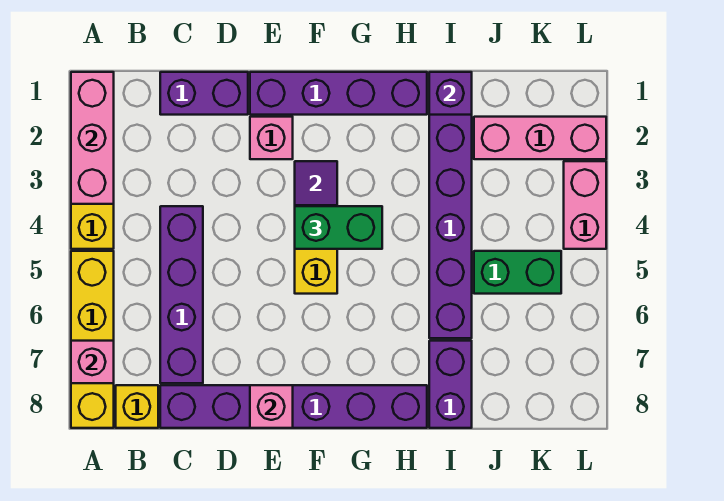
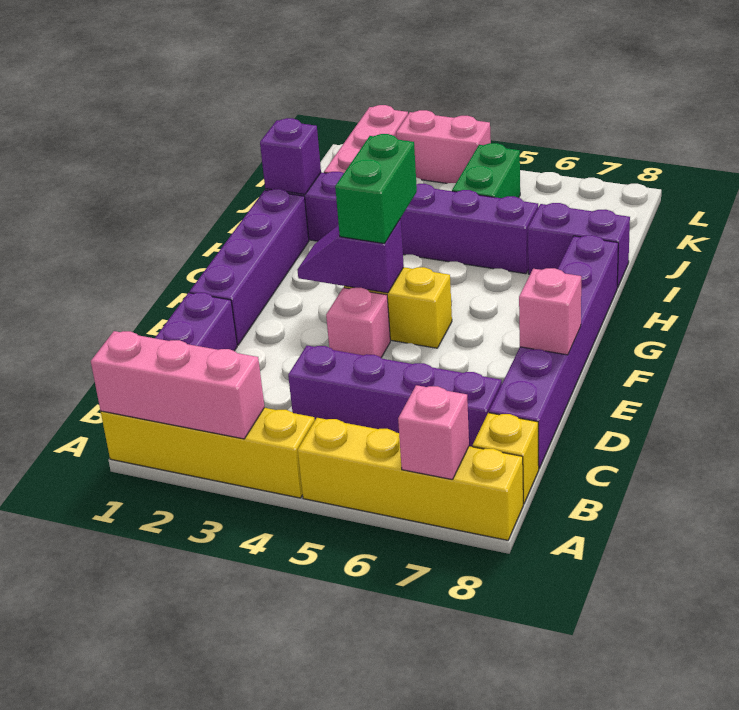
pink brick E2 level 1 -> pink brick E4 level 1

